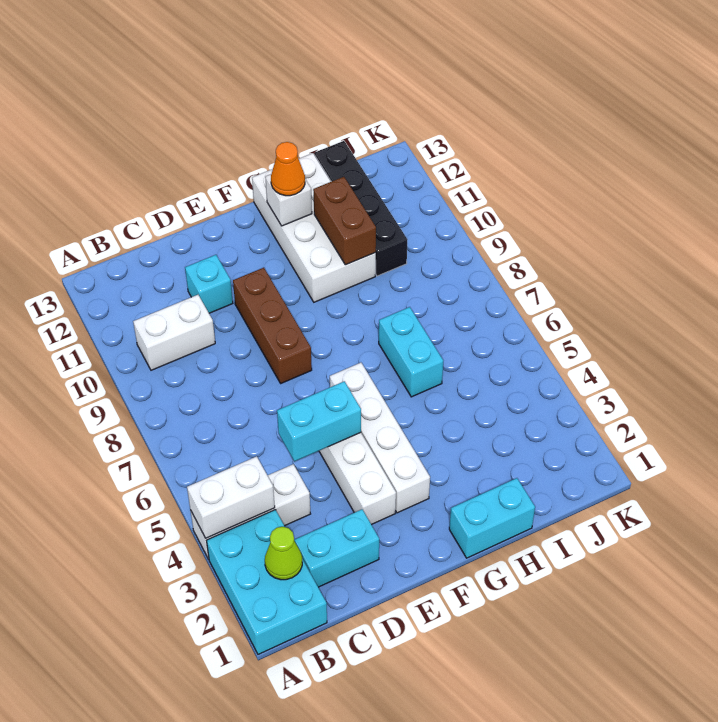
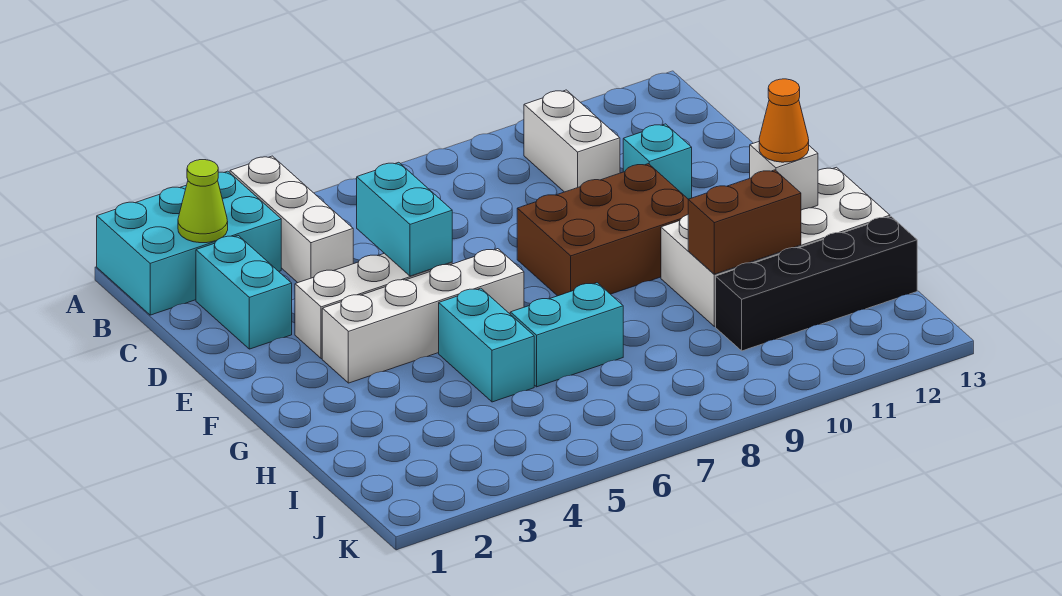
white brick A4:B4 level 2 -> none
brown brick E8:E10 level 1 -> brown brick E8:F10 level 1
cyan brick G1:H1 level 1 -> cyan brick G5:H5 level 1

